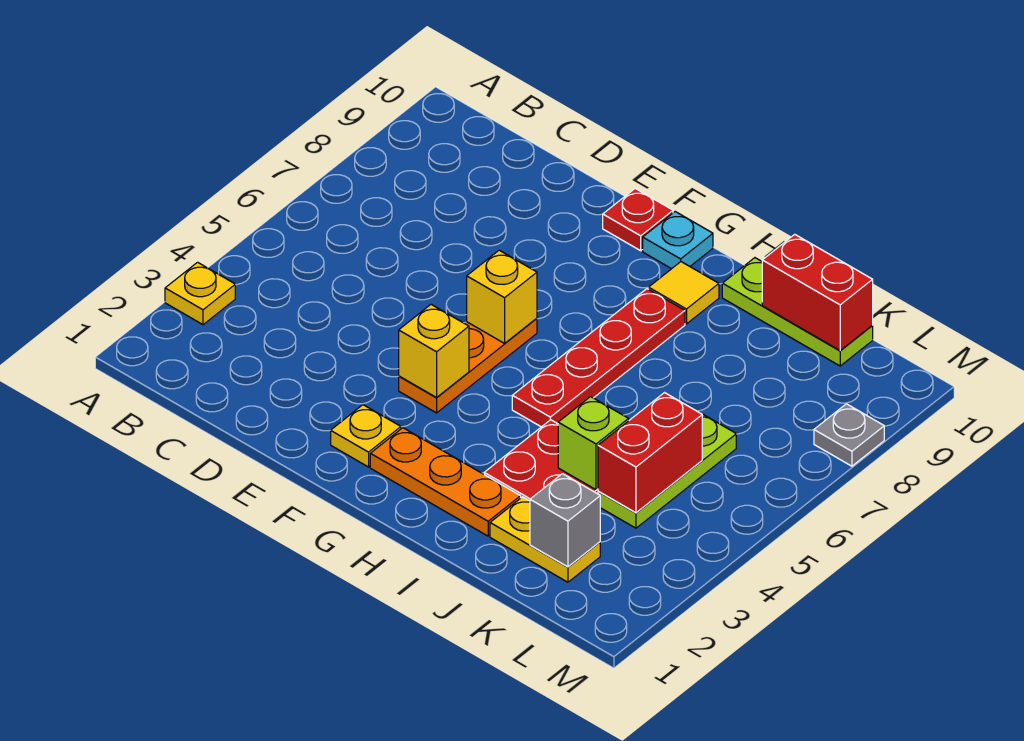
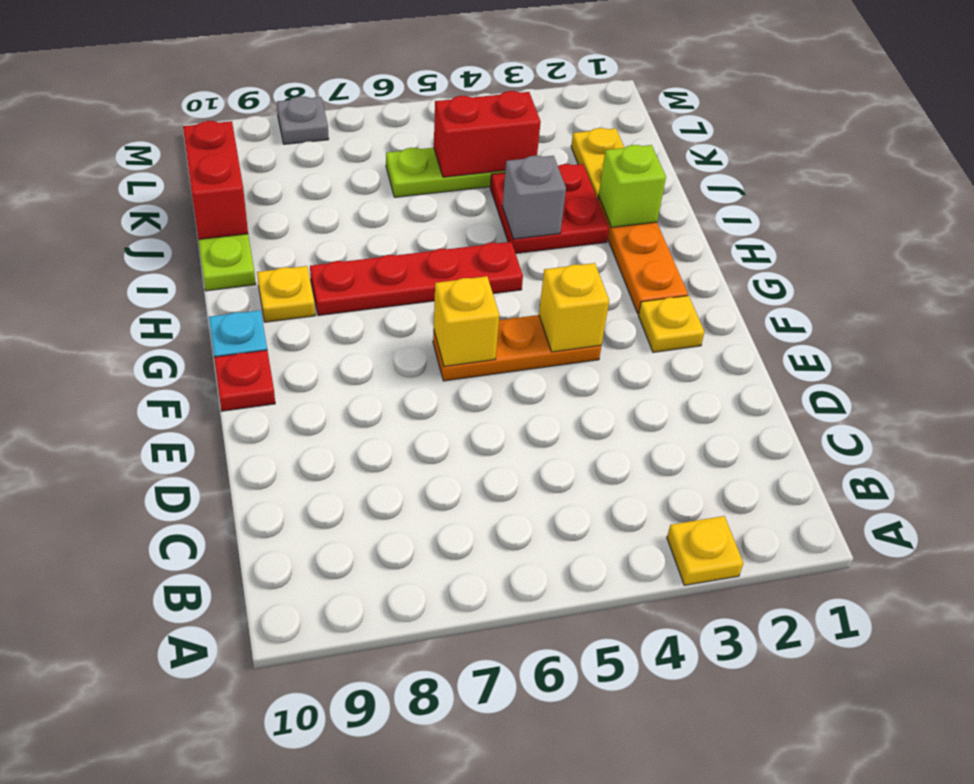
yellow tile H9 level 1 -> yellow plate H9 level 1
lime brick J4 level 2 -> lime brick I2 level 2
grey brick K2 level 2 -> grey brick I4 level 2

